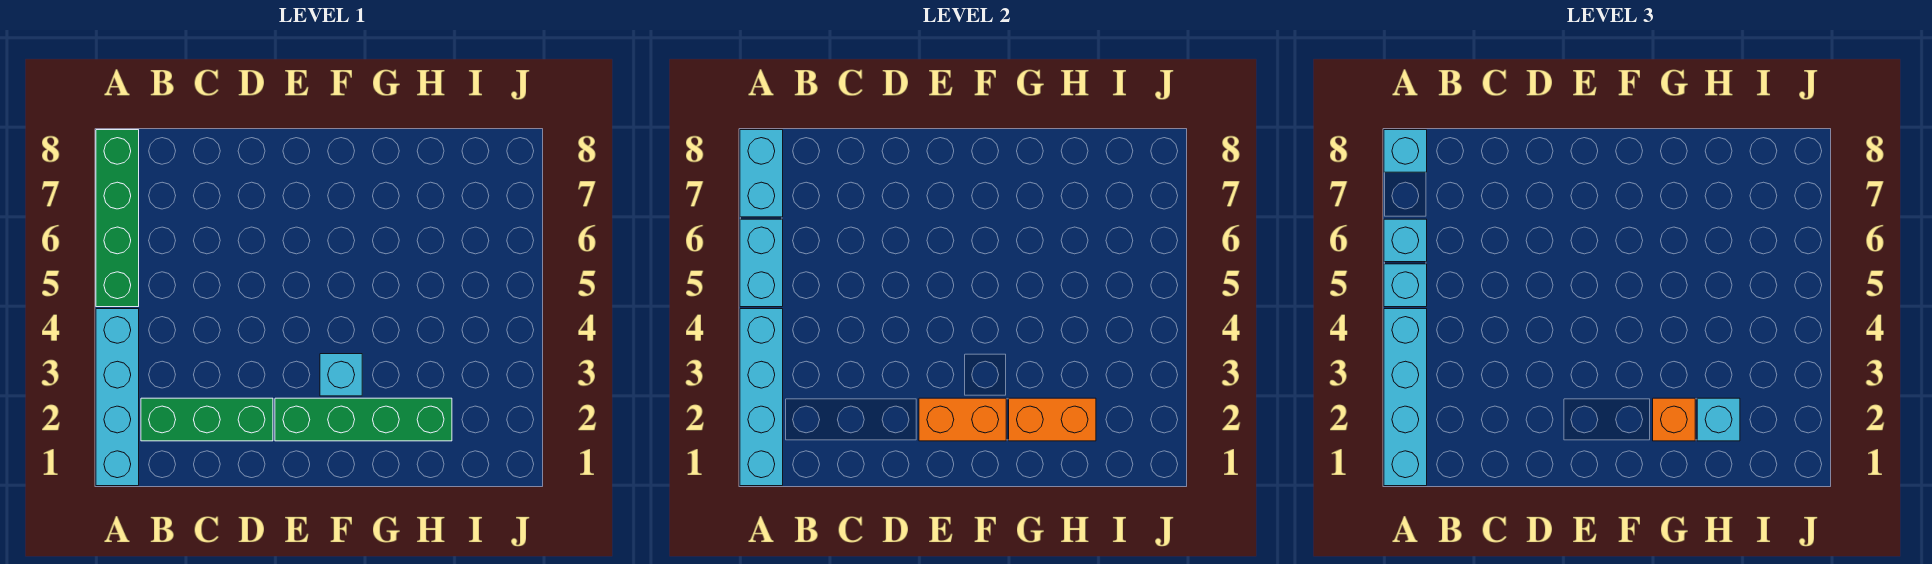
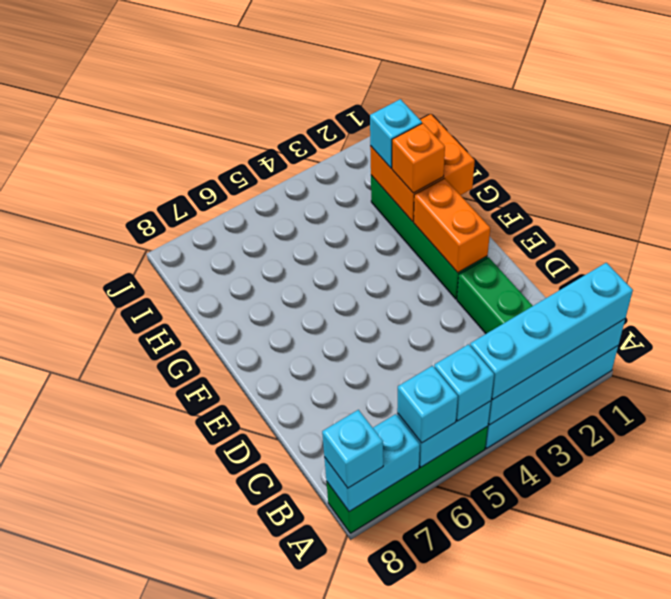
cyan brick F3 level 1 -> none
orange brick G2:H2 level 2 -> orange brick G1:H2 level 2

